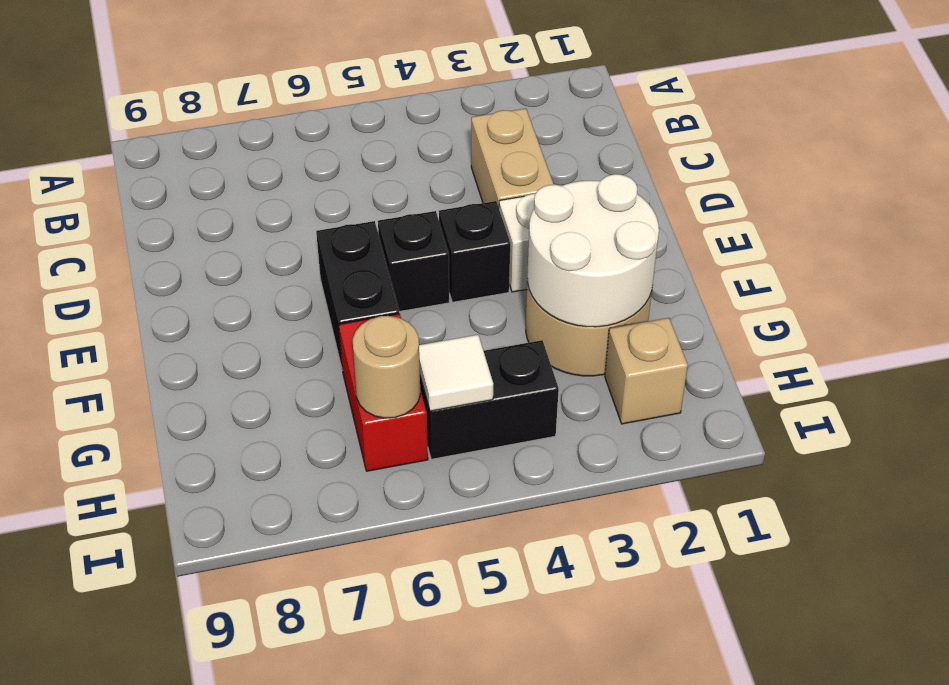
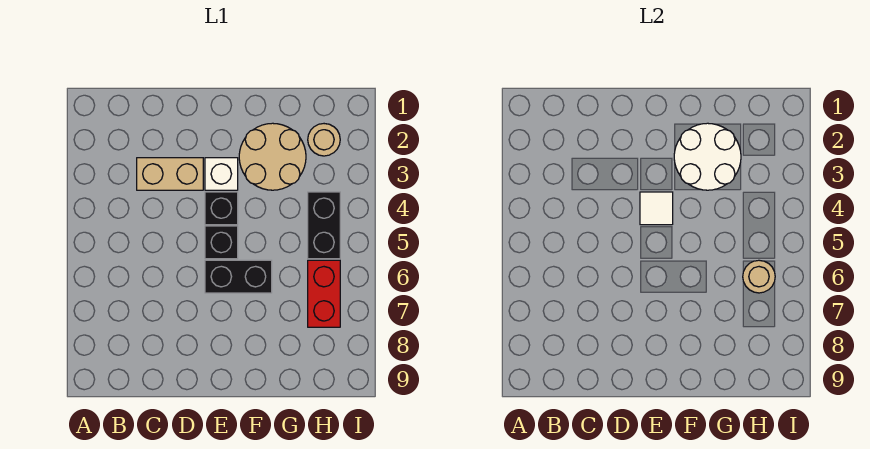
red brick G6:H6 level 1 -> red brick H6:H7 level 1
tan brick H2 level 1 -> tan round brick H2 level 1
white tile H5 level 2 -> white tile E4 level 2

